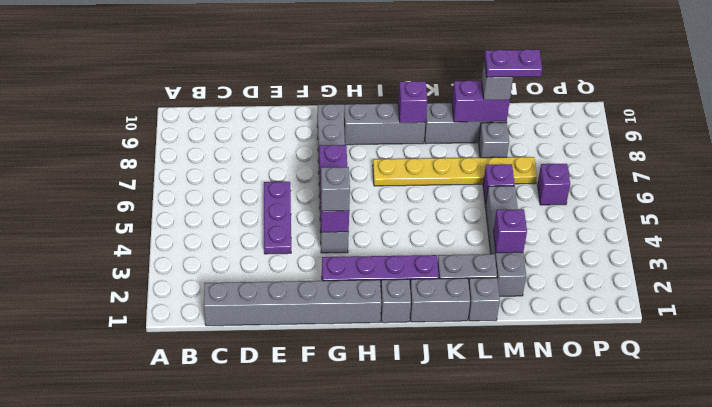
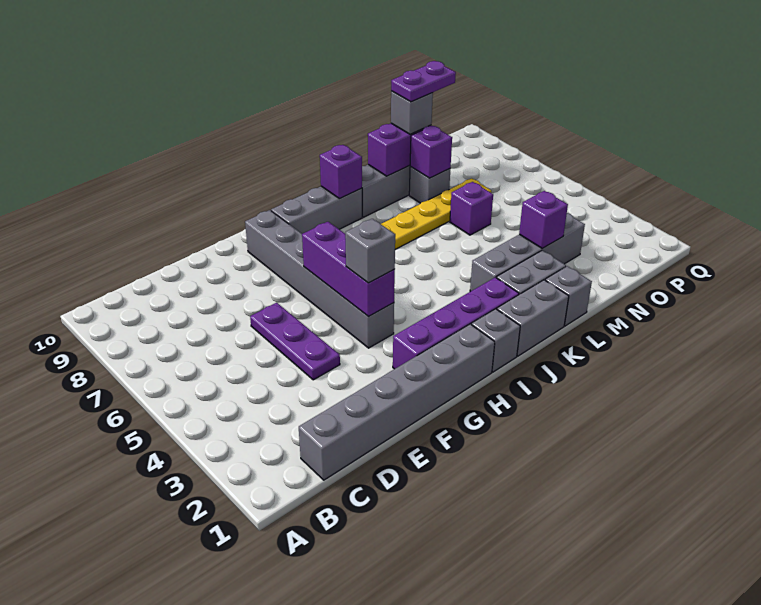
grey brick M2:M5 level 1 -> grey brick K3:N3 level 1
purple brick O6 level 1 -> purple brick M8 level 2

